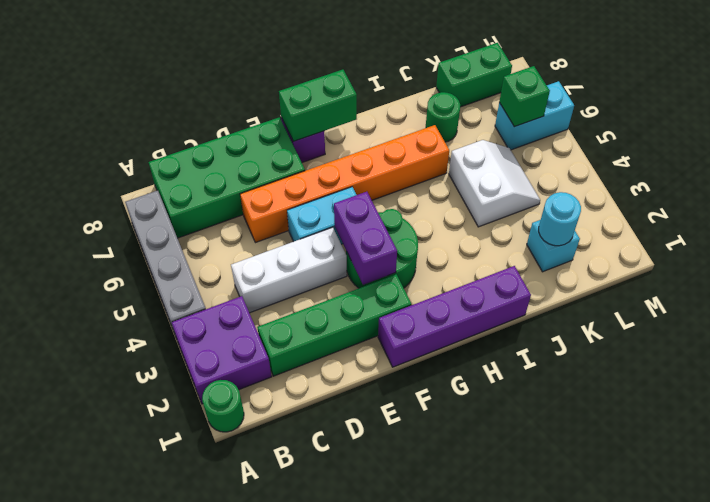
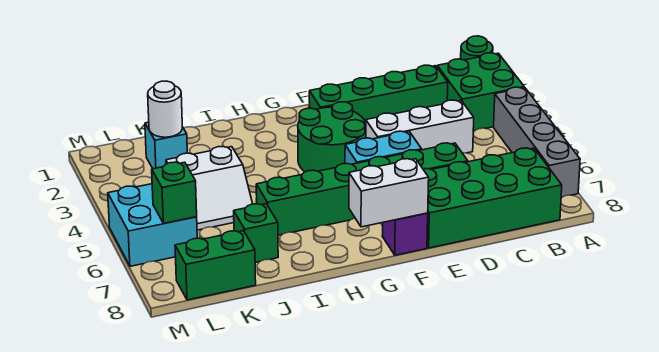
purple brick A2:B3 level 1 -> green brick A2:B3 level 1
orange brick D6:I6 level 1 -> green brick D6:I6 level 1
purple brick F1:I1 level 1 -> none
purple brick F3:F4 level 2 -> none
green brick F8:G8 level 2 -> white brick F8:G8 level 2
white slope J4:K5 level 1 top J -> white slope J4:K5 level 1 top 4
green round brick J7 level 1 -> green brick J7 level 1
cyan round brick K2 level 2 -> white round brick K2 level 2
cyan brick L6:M6 level 1 -> cyan brick L5:M6 level 1

